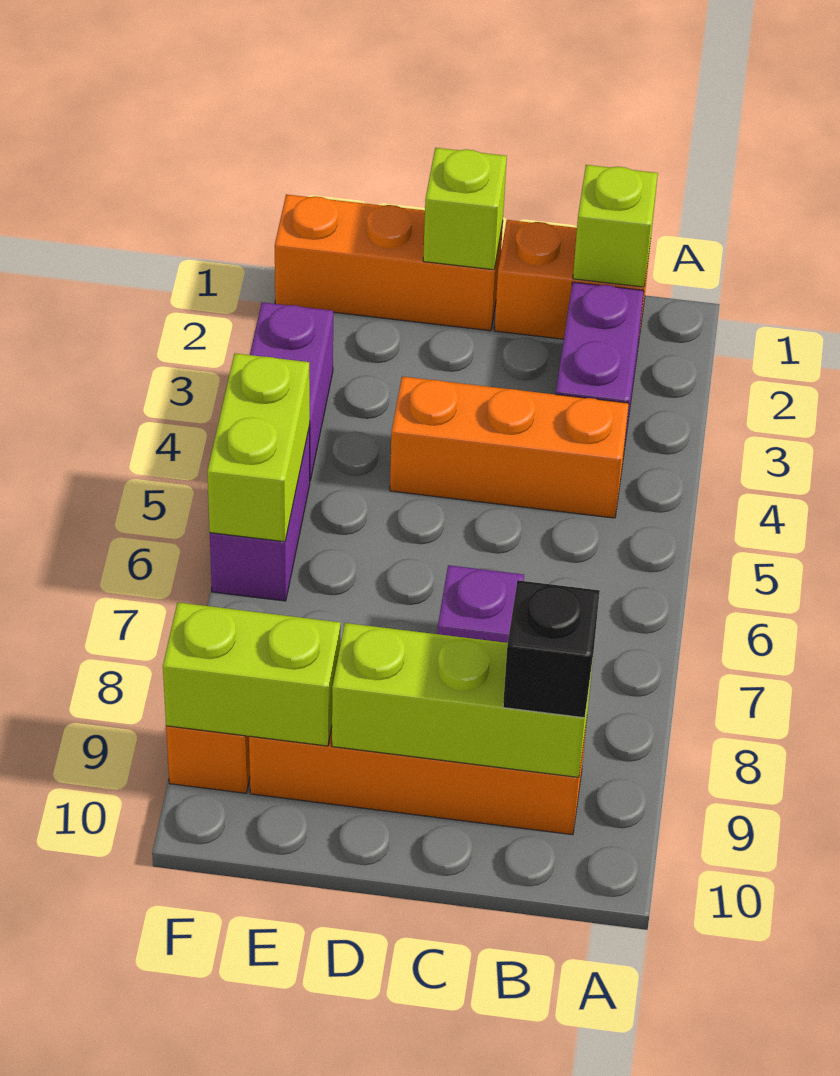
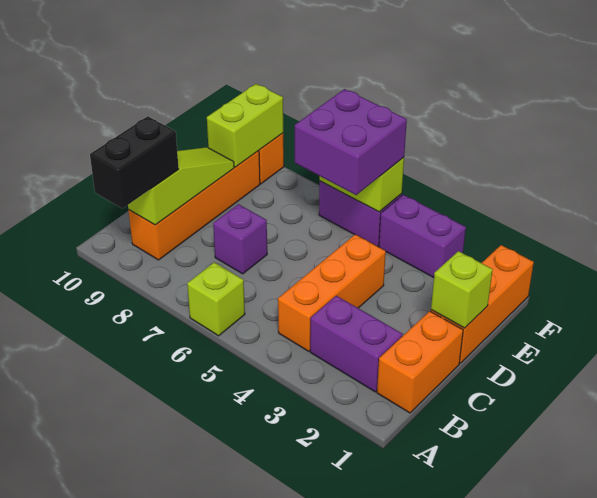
lime brick B1 level 2 -> lime brick A6 level 1
lime brick B9:D9 level 2 -> lime slope B9:D9 level 2 top B
black brick B9 level 3 -> black brick A9:B9 level 3
none -> purple brick E5:F6 level 3

